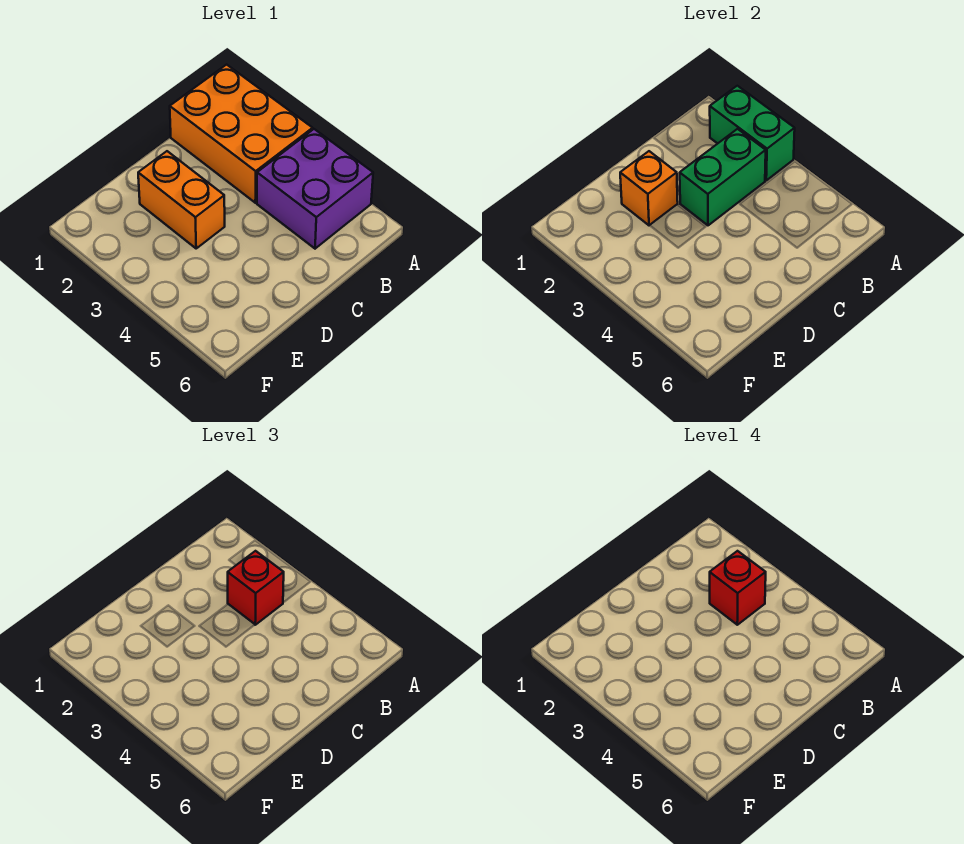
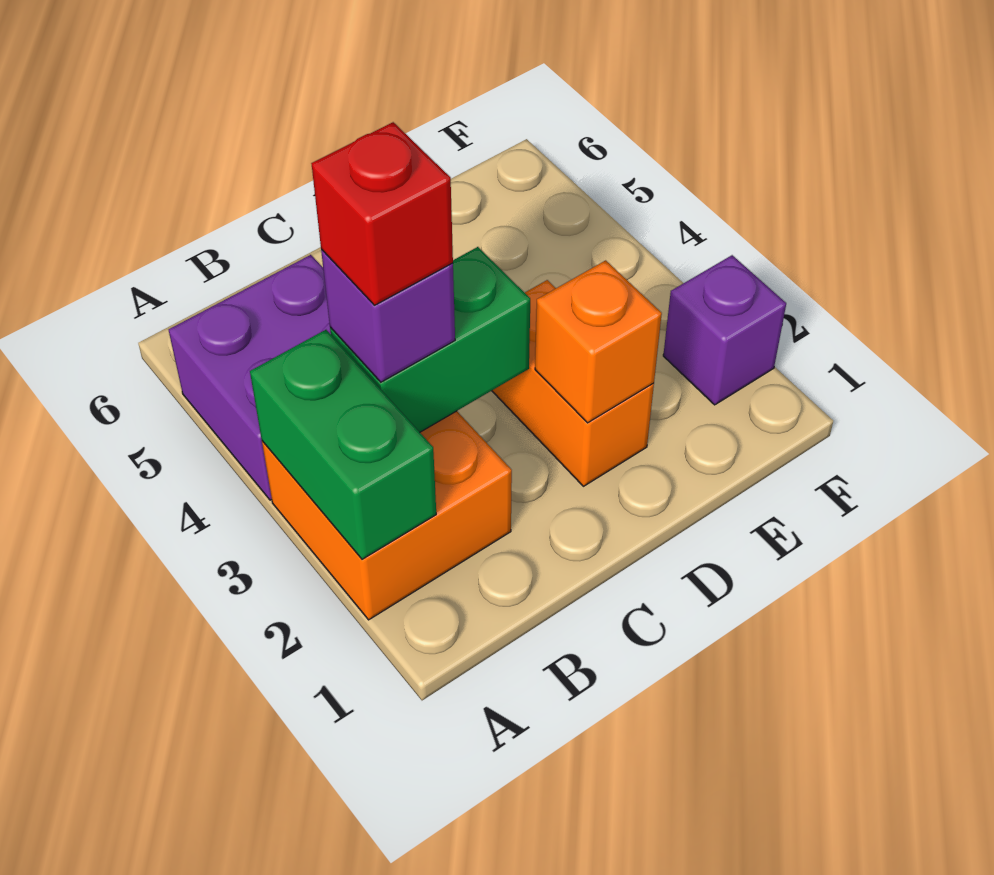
orange brick A1:B3 level 1 -> orange brick A2:B3 level 1
red brick B3 level 3 -> purple brick B3 level 3
none -> purple brick F2 level 1

